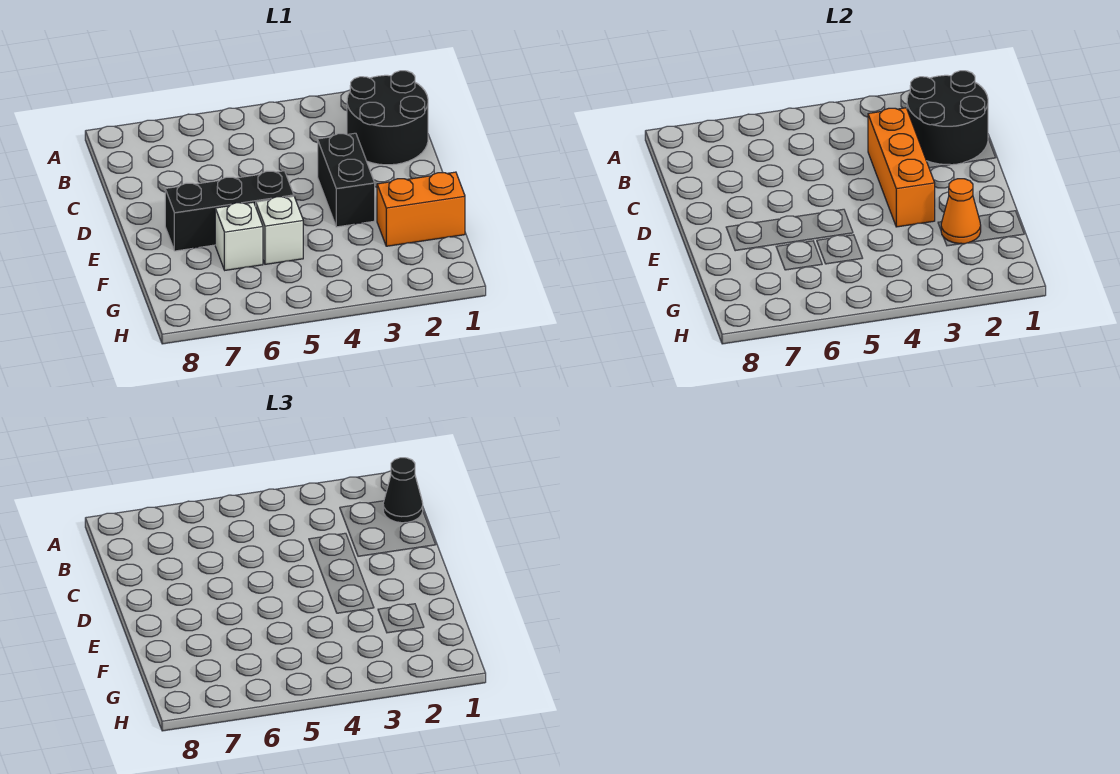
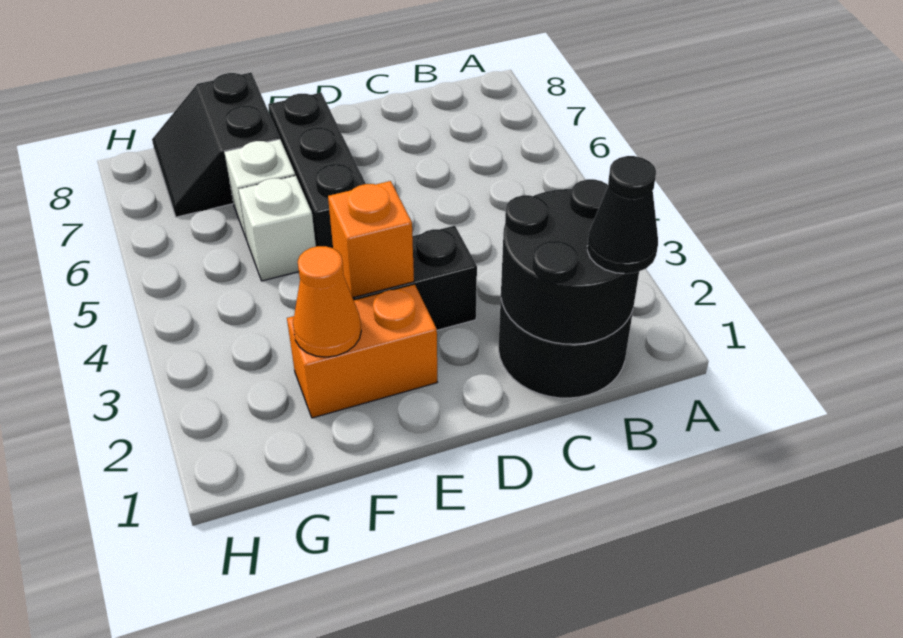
orange brick C3:E3 level 2 -> orange brick E3 level 2
orange brick F1:F2 level 1 -> orange brick E2:F2 level 1
none -> black slope F7:G8 level 1 top F

